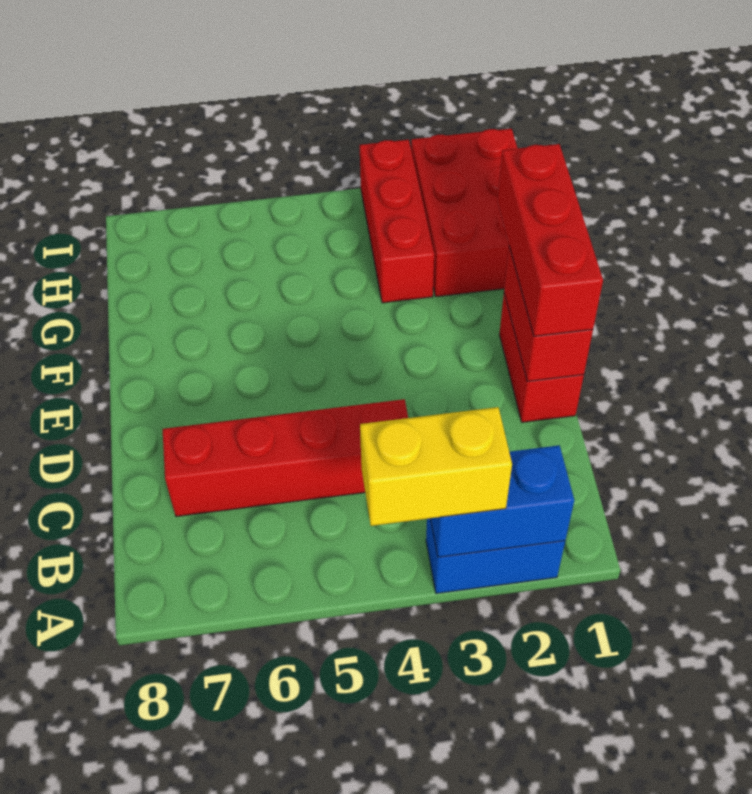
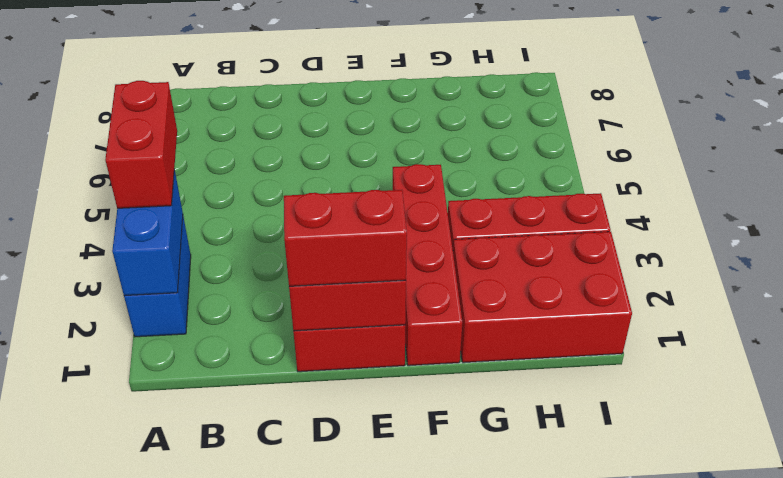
yellow brick A3:A4 level 3 -> red brick A3:A4 level 3
red brick C4:C7 level 1 -> red brick F1:F4 level 1
red brick D1:F1 level 3 -> red brick D1:E1 level 3

